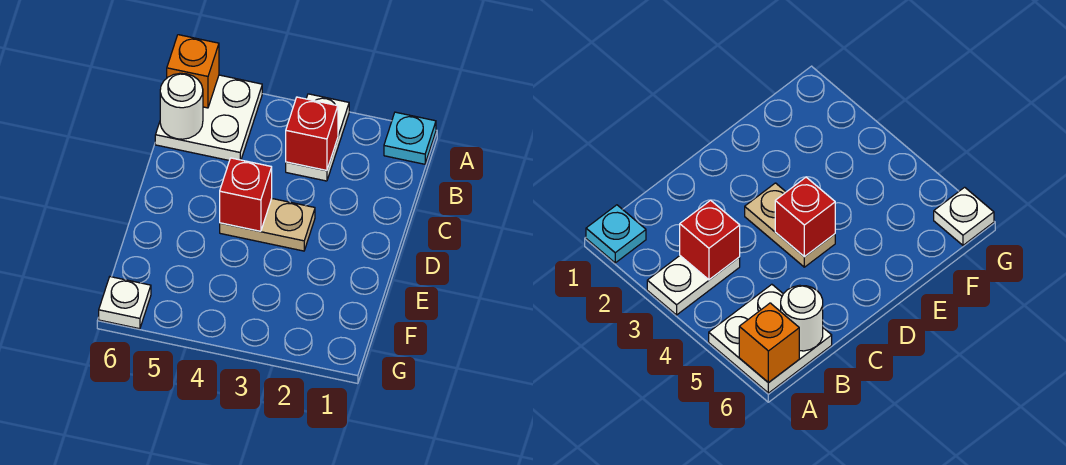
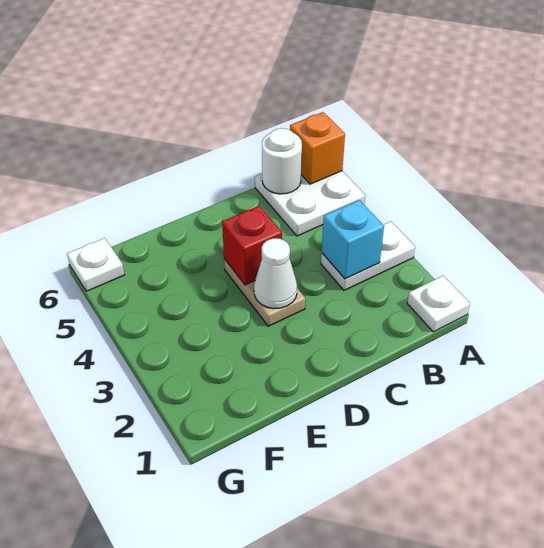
cyan plate A1 level 1 -> white plate A1 level 1
red brick B3 level 2 -> cyan brick B3 level 2
none -> white cone D3 level 2

